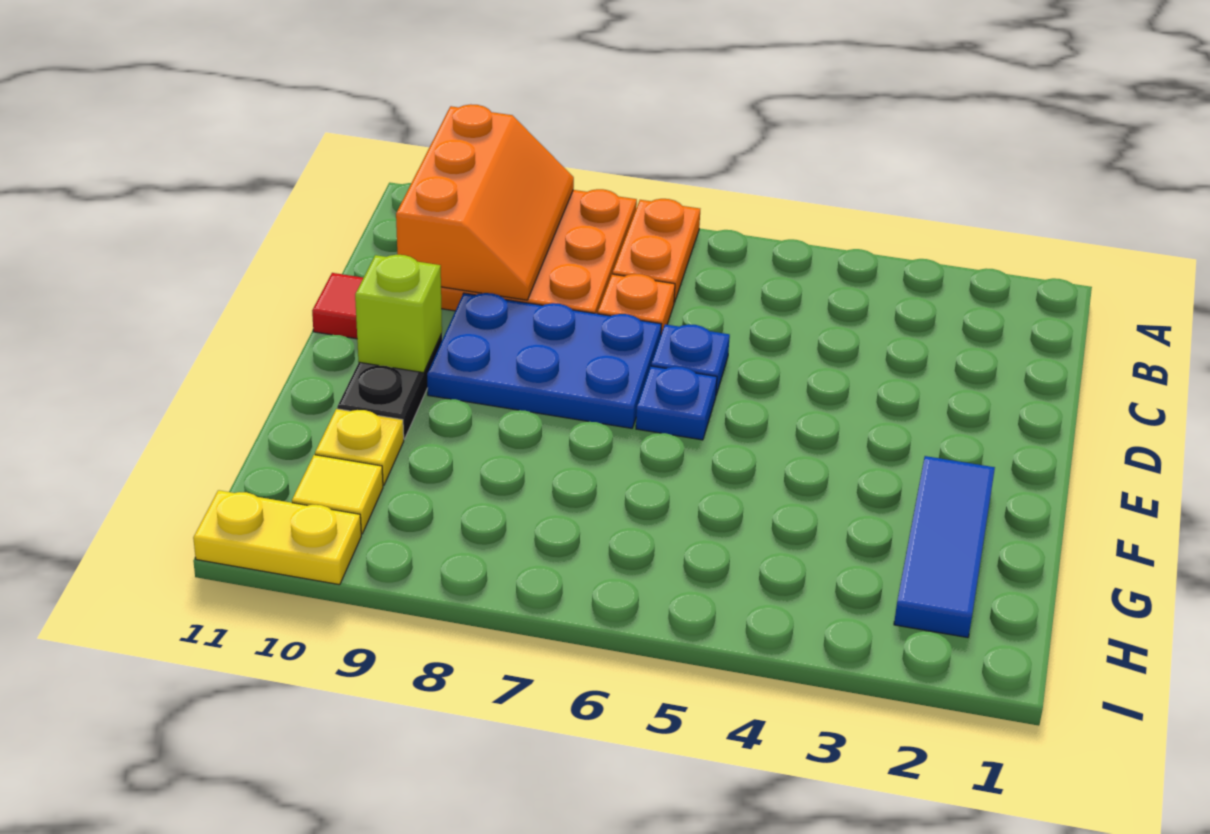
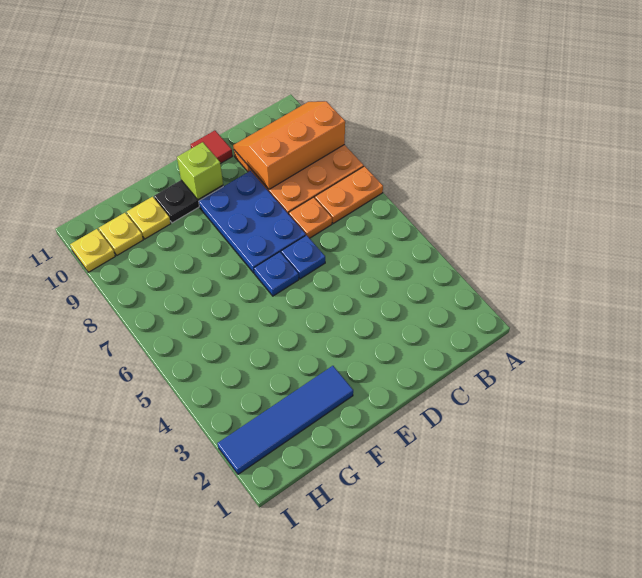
orange slope A9:C10 level 2 top 10 -> orange slope A9:C10 level 2 top 9
blue tile F2:H2 level 1 -> blue tile F2:I2 level 1
yellow tile H10 level 1 -> yellow plate H10 level 1
yellow plate I10:I11 level 1 -> yellow plate I10 level 1

